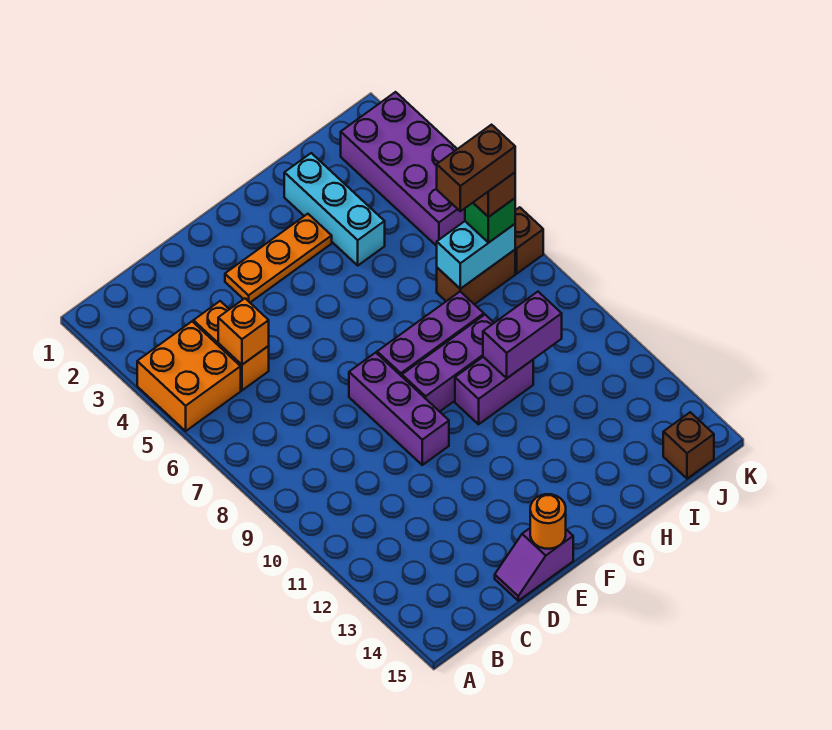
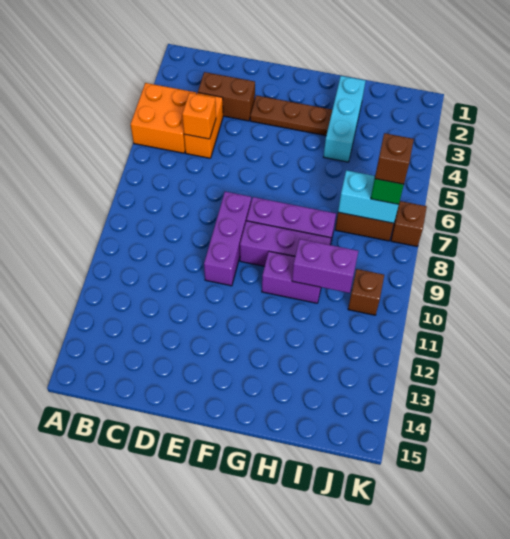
purple slope D15:E15 level 1 top E -> none
orange plate E3:G3 level 1 -> brown plate E3:G3 level 1
orange round brick E15 level 2 -> none
brown brick I7:J7 level 5 -> brown brick C3:D3 level 1
purple brick J2:K5 level 1 -> none
brown brick J15 level 1 -> brown brick J10 level 1

